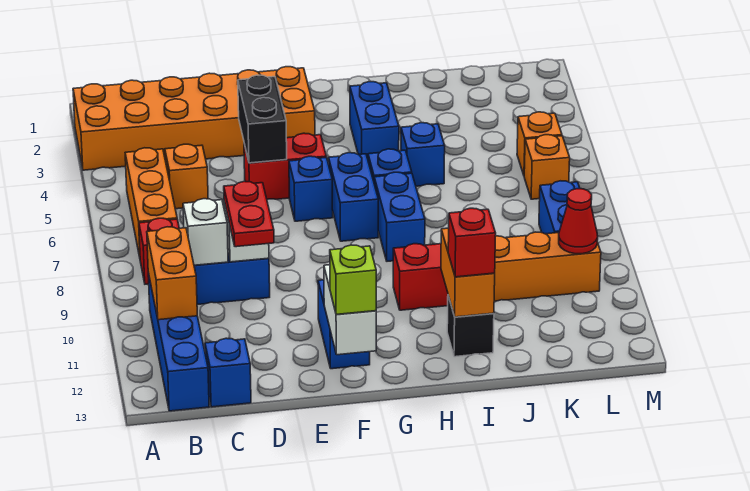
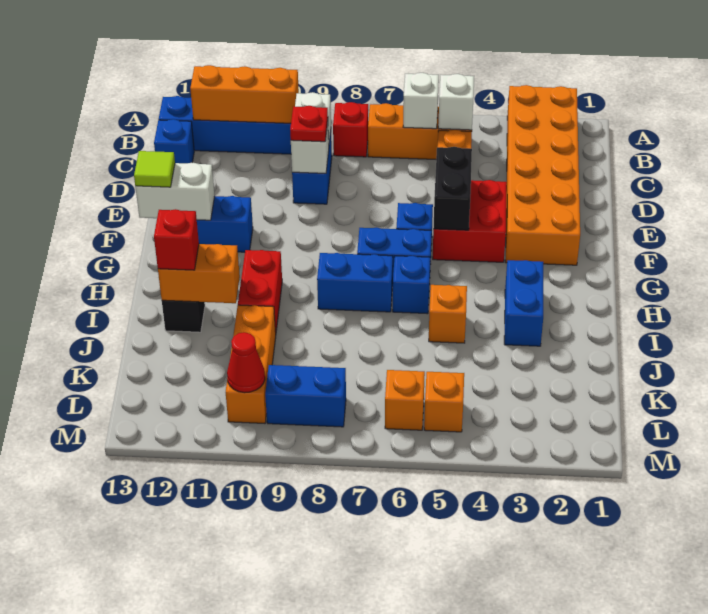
none -> white brick B5 level 2
none -> white brick B6 level 2
orange brick B10:B11 level 2 -> orange brick B10:B12 level 2
red plate D9:D10 level 3 -> red plate D9 level 3
black brick E4:E5 level 2 -> black brick E5:F5 level 2
red brick E5:F5 level 1 -> red brick E4:F5 level 1
lime brick F13 level 3 -> lime tile F13 level 3
blue brick H3:H4 level 1 -> blue brick H3:I3 level 1
blue brick I5 level 1 -> orange brick I5 level 1

